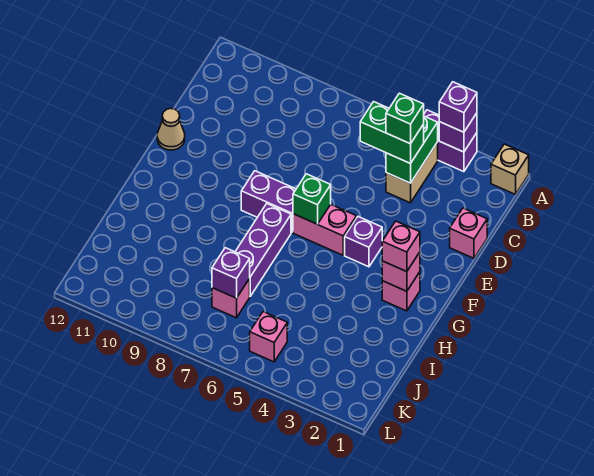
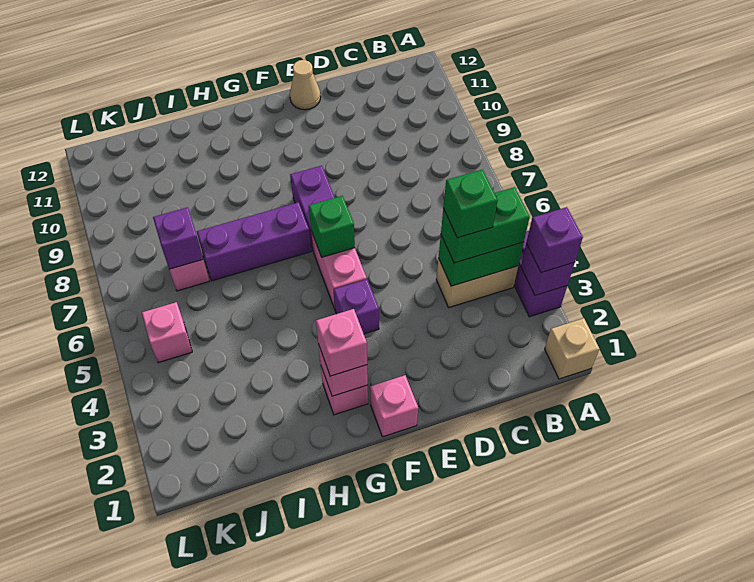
green brick C4:C5 level 3 -> green brick B4:C4 level 3
pink brick D1 level 1 -> pink brick F1 level 1

